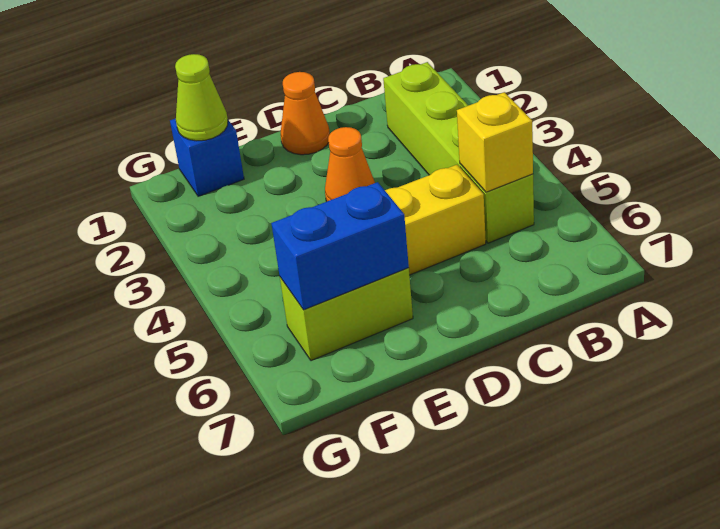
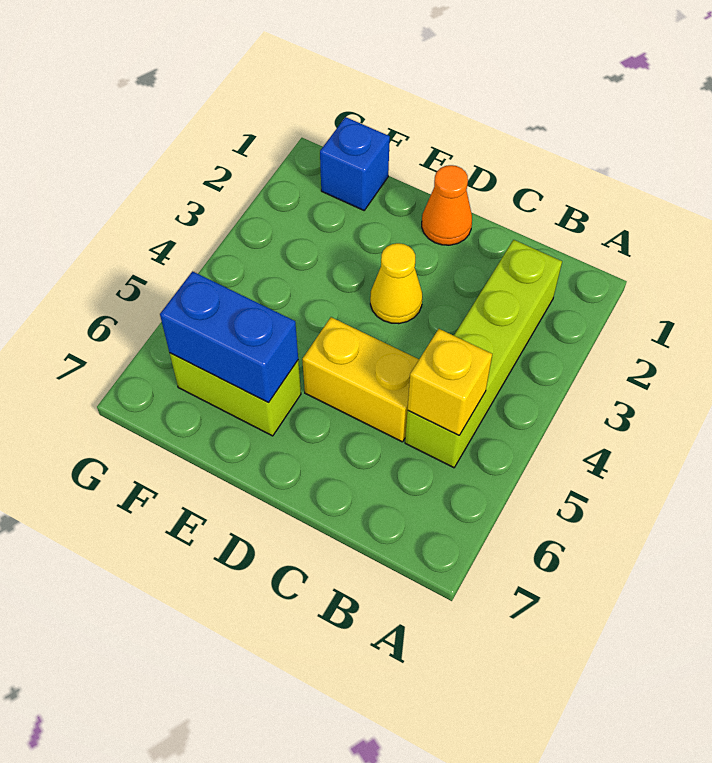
orange cone D3 level 1 -> yellow cone D3 level 1
lime cone F1 level 2 -> none

